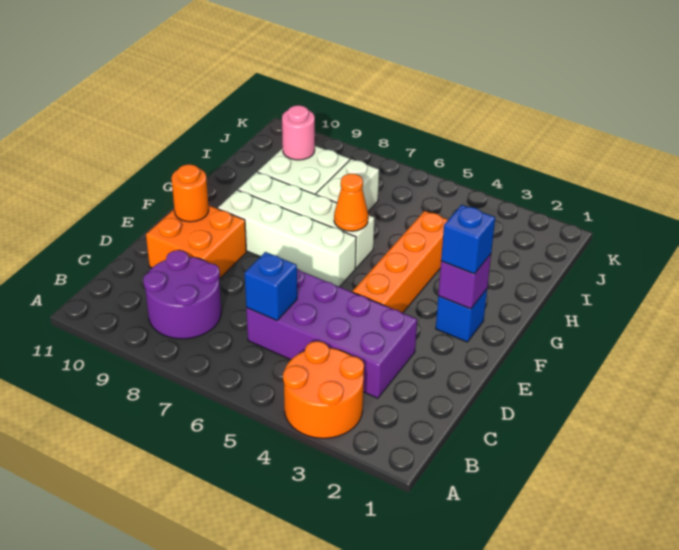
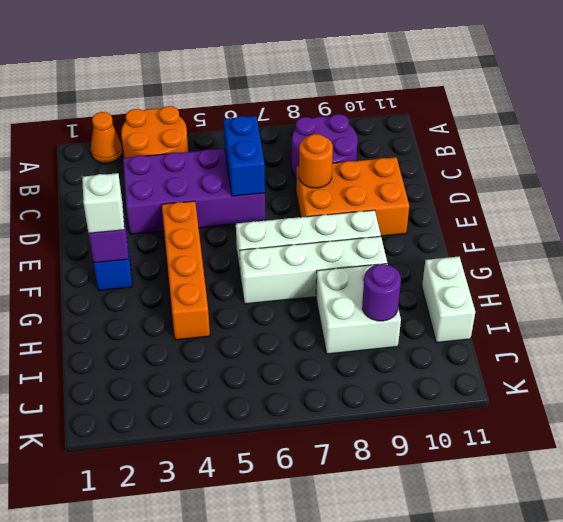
blue brick C6 level 2 -> blue brick C6:D6 level 2
orange brick D9:E10 level 1 -> orange brick D8:E10 level 1
orange round brick E10 level 2 -> orange round brick D8 level 2
blue brick F2 level 3 -> white brick F2 level 3
orange cone G6 level 2 -> orange cone A2 level 1
white brick H7:I7 level 1 -> white brick H11:I11 level 1
pink round brick I9 level 2 -> purple round brick I9 level 2

